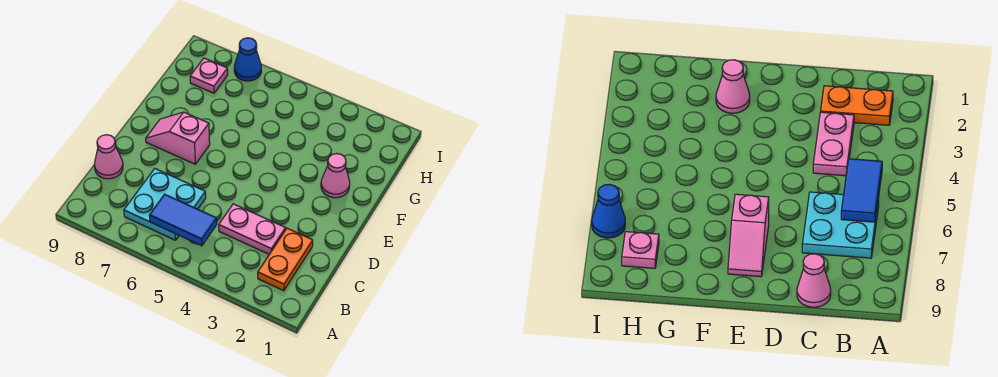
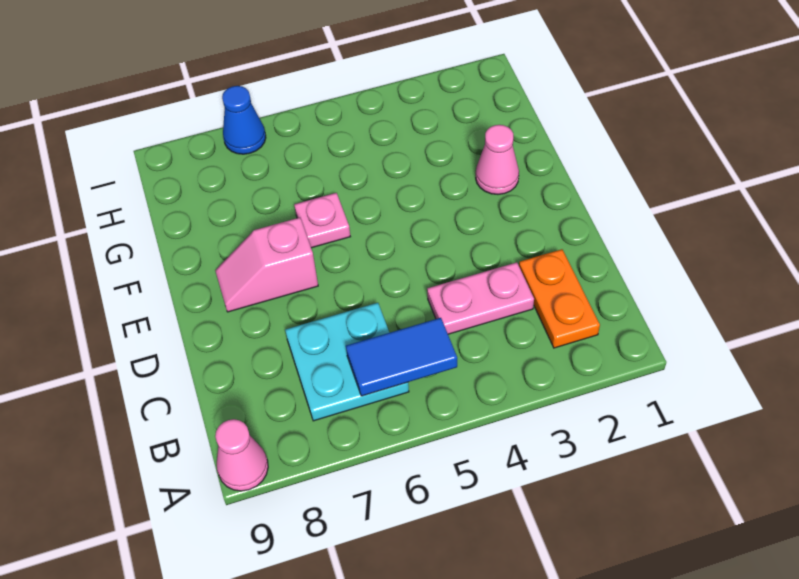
pink cone C9 level 1 -> pink cone A9 level 1
pink plate H8 level 1 -> pink plate F6 level 1

